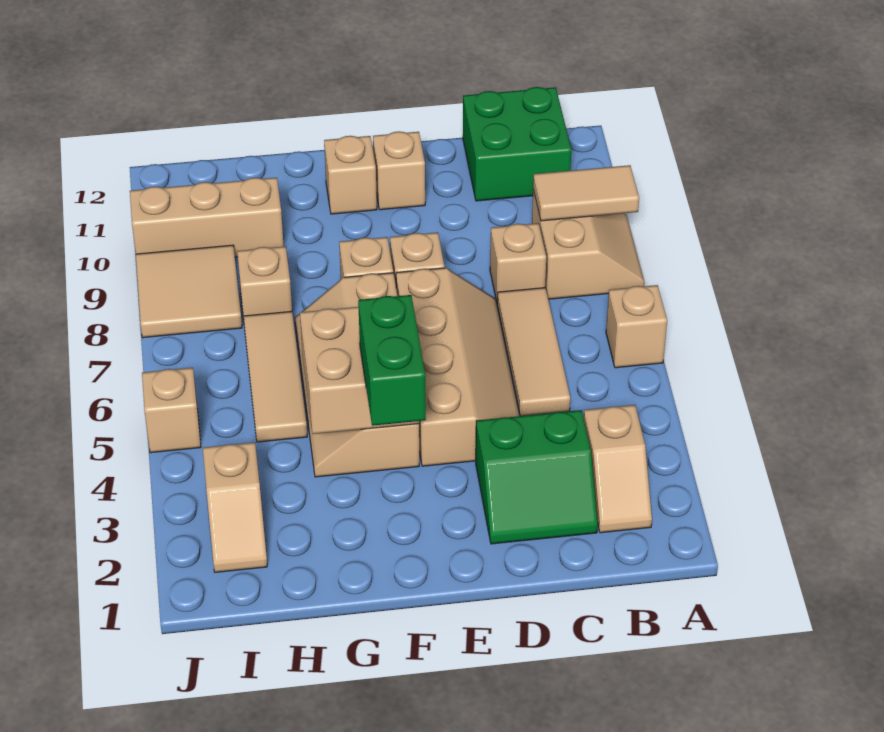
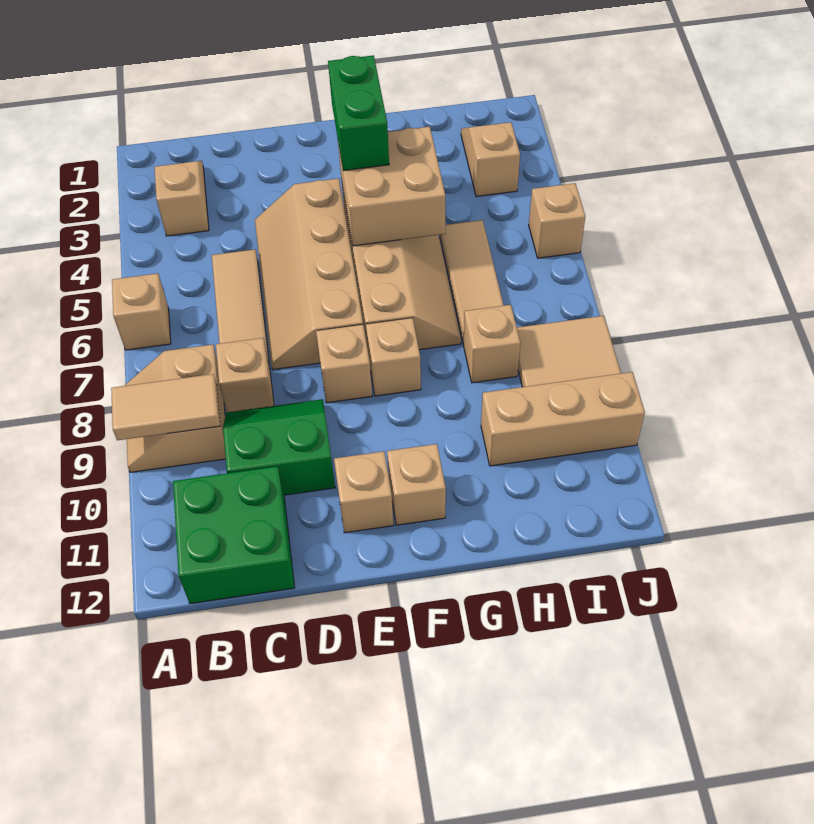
green slope C2:D3 level 1 top 3 -> green slope C9:D10 level 1 top 10

